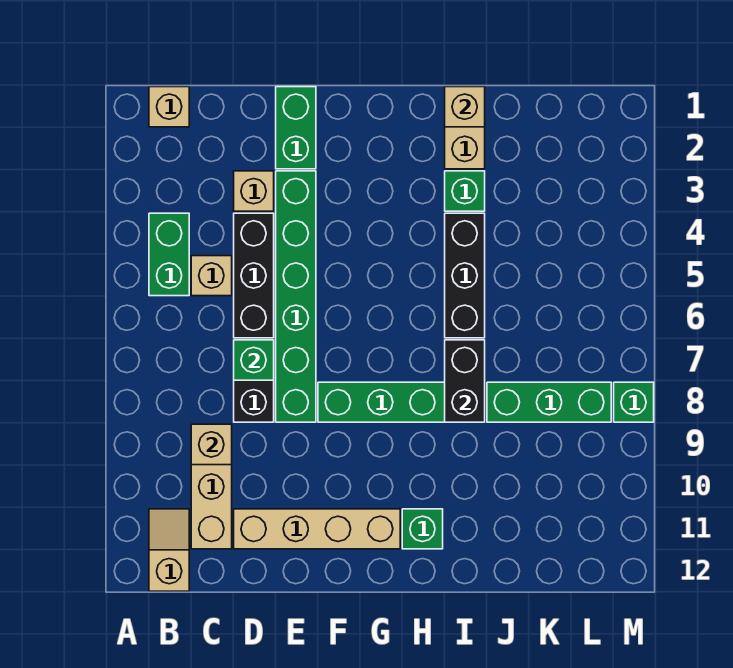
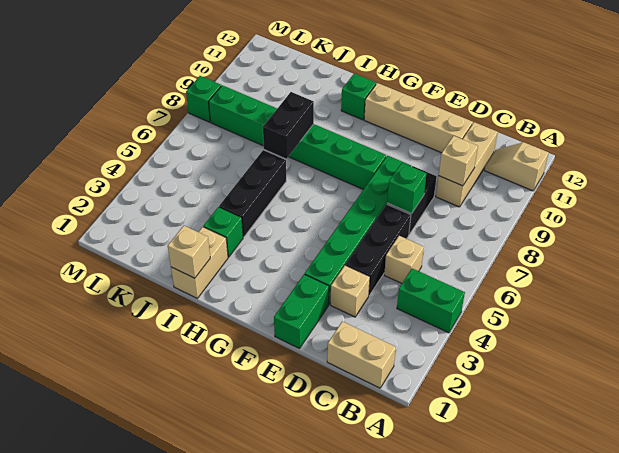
tan brick B1 level 1 -> tan brick B1:C1 level 1
green brick B4:B5 level 1 -> green brick A4:B4 level 1
tan slope B11:B12 level 1 top 12 -> tan slope A11:B11 level 1 top A

